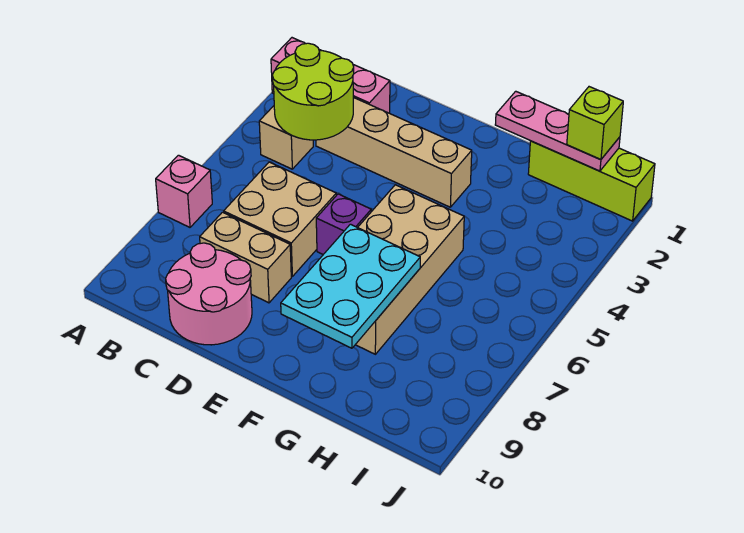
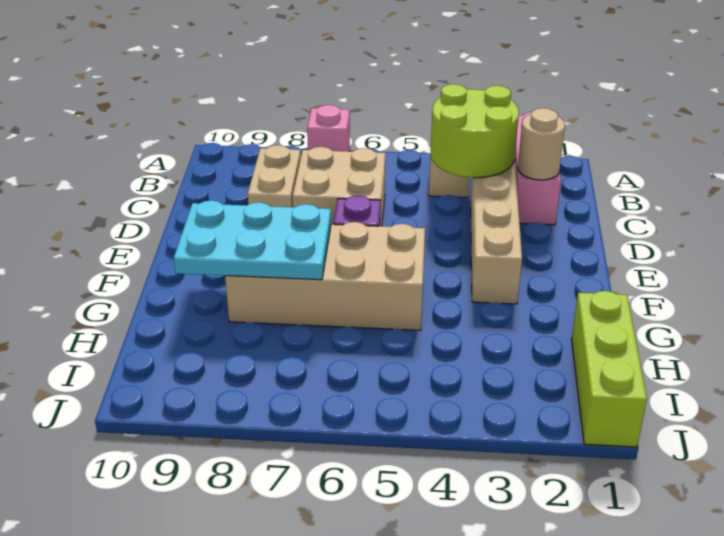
none -> tan round brick C2 level 2
pink round brick C9:D10 level 1 -> none
pink plate G1:I1 level 2 -> none
lime brick I1 level 3 -> none

